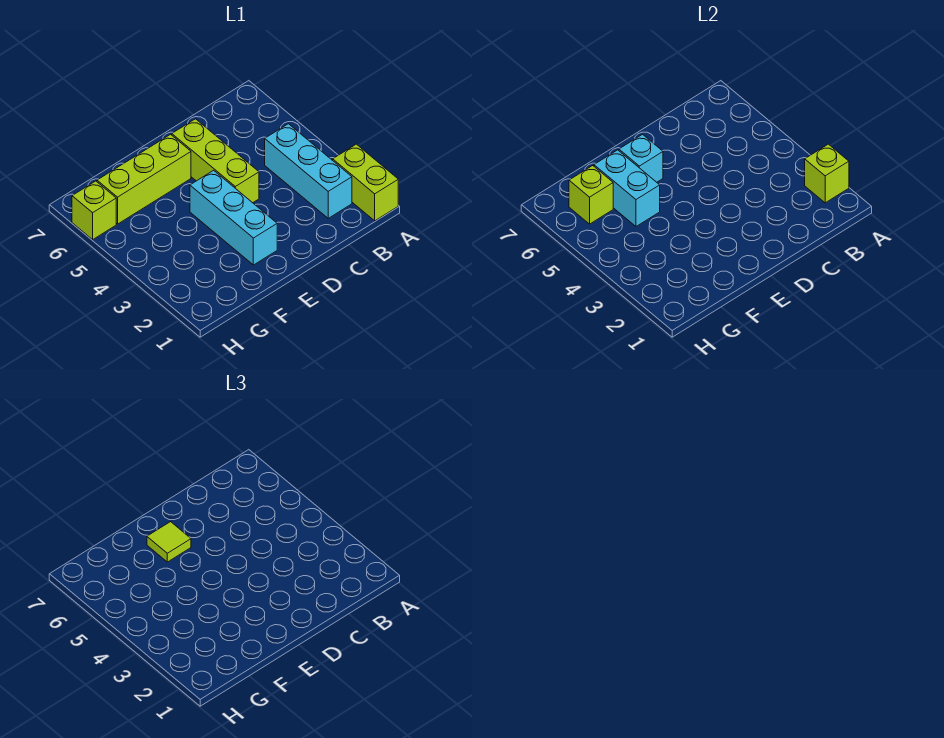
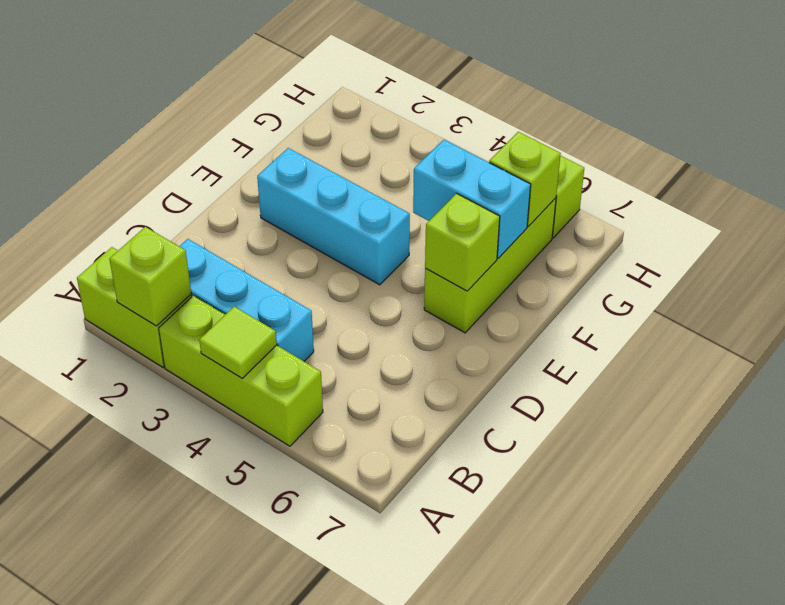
lime brick D4:D6 level 1 -> lime brick A3:A5 level 1
cyan brick E6 level 2 -> lime brick E6 level 2
lime tile E6 level 3 -> lime tile A4 level 2

